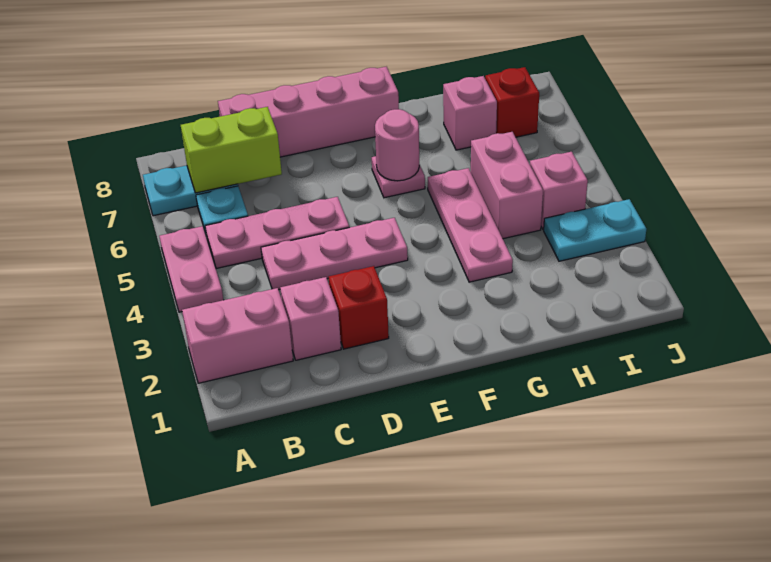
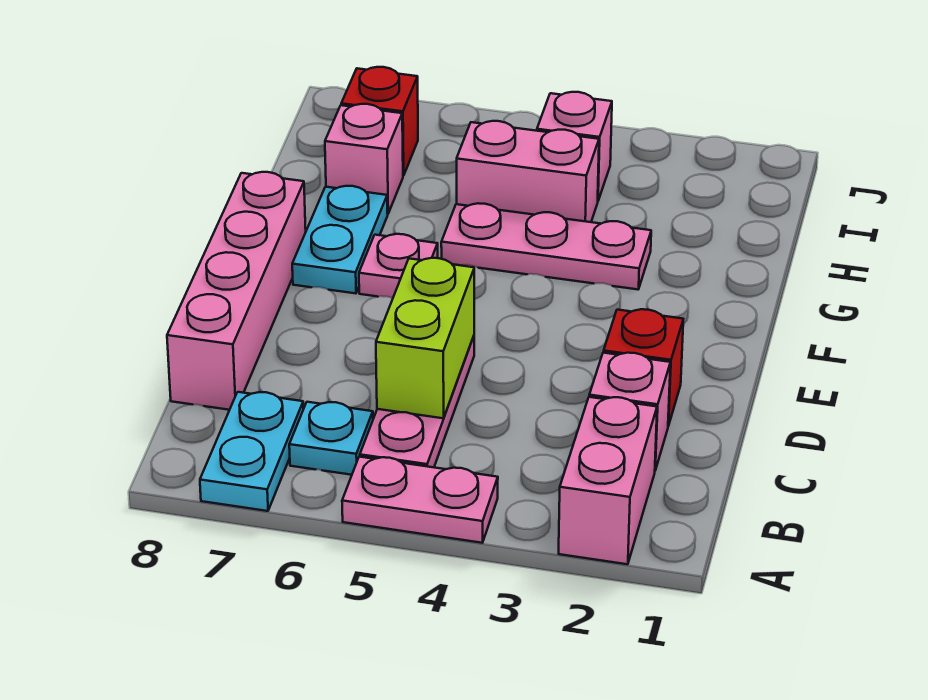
lime brick B7:C7 level 2 -> lime brick C5:D5 level 2
pink plate C4:E4 level 1 -> none
pink round brick F6 level 2 -> none
cyan plate I3:J3 level 1 -> cyan plate F7:G7 level 1

